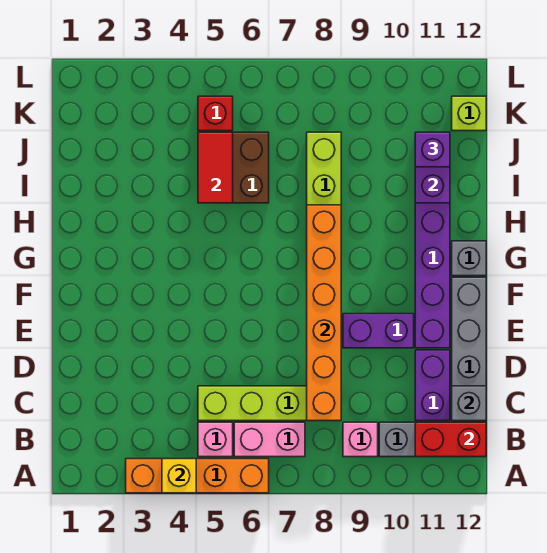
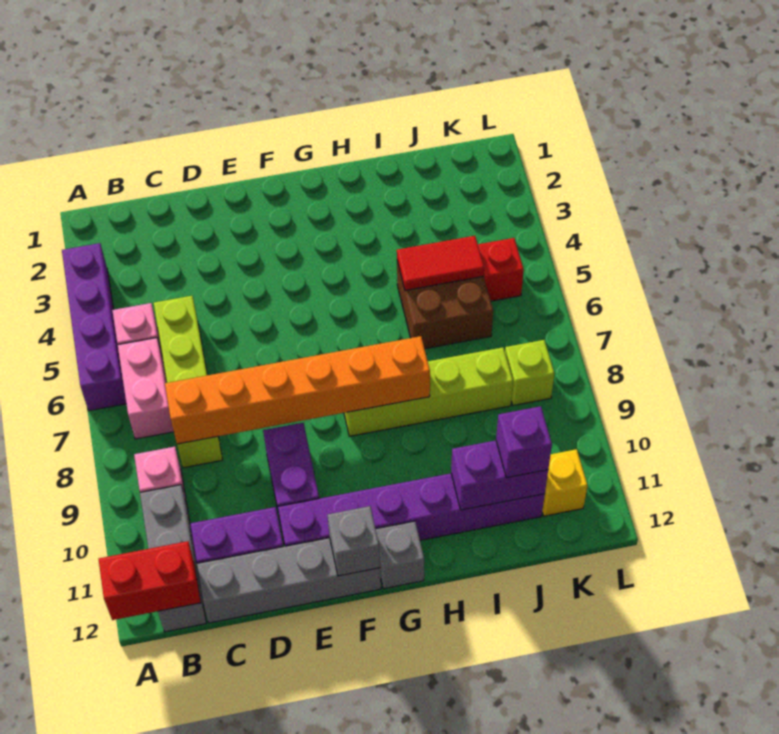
orange brick A3:A6 level 1 -> purple brick A3:A6 level 1
yellow brick A4 level 2 -> yellow brick K11 level 1
red brick B11:B12 level 2 -> red brick A12:B12 level 2
grey brick C12 level 2 -> grey brick F12 level 2
lime brick K12 level 1 -> lime brick K8 level 1

